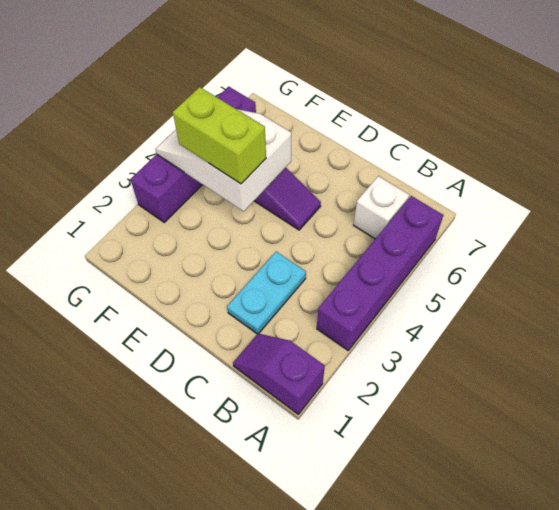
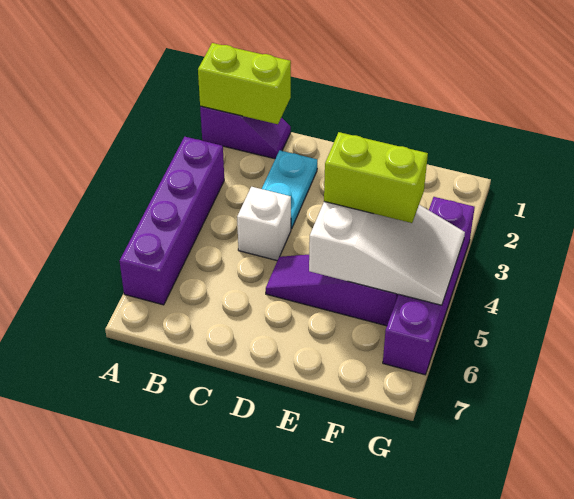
none -> lime brick A1:B1 level 2
white brick B6 level 1 -> white brick C4 level 1

